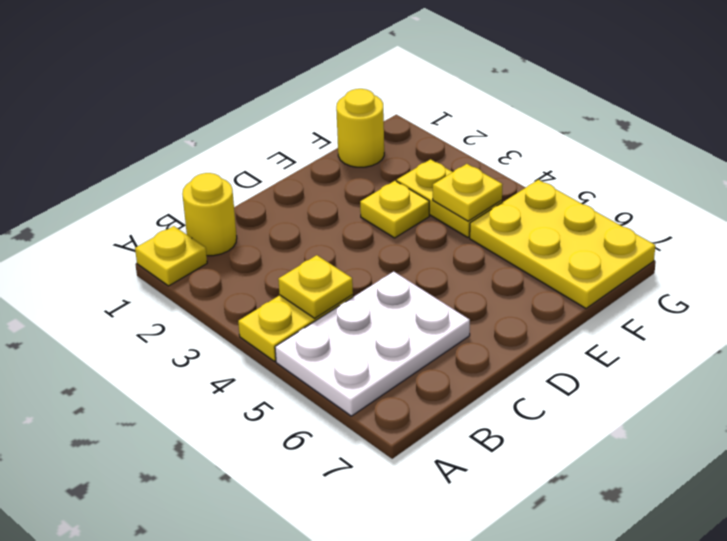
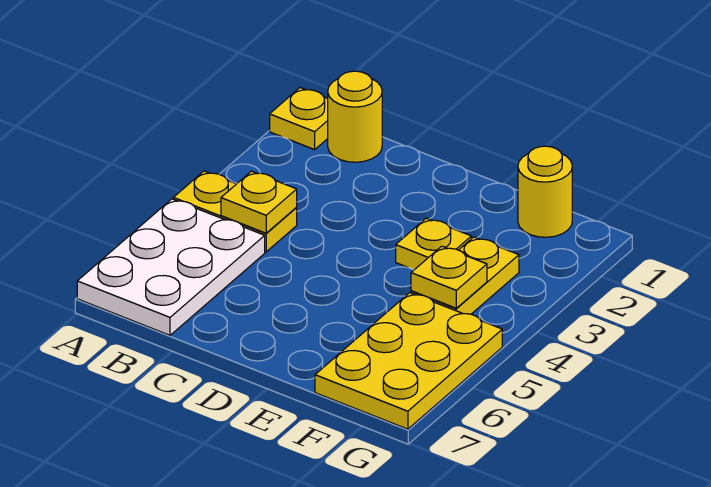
white plate A5:C6 level 1 -> white plate A5:B7 level 1

